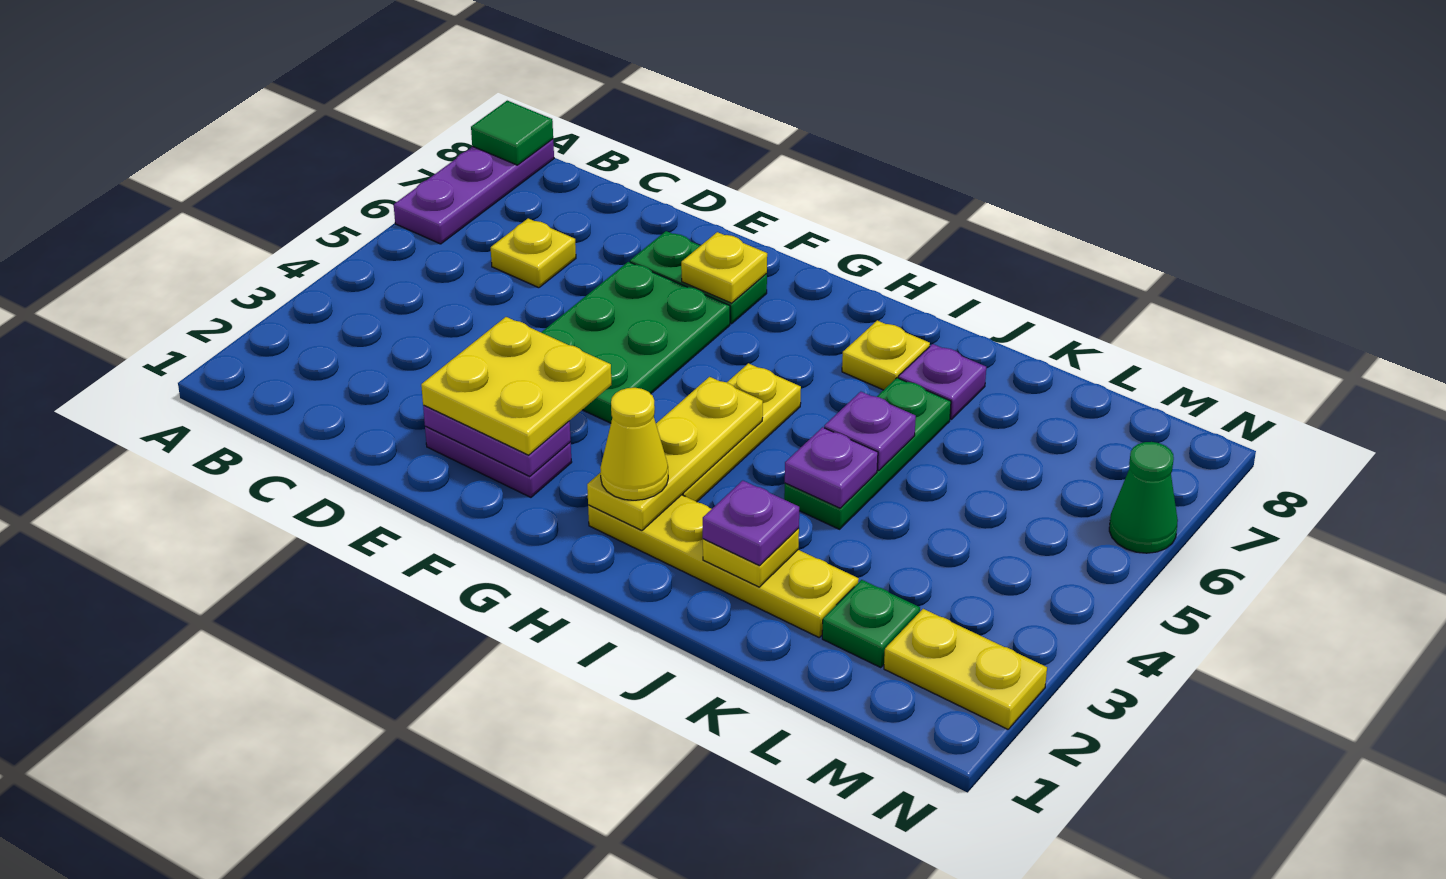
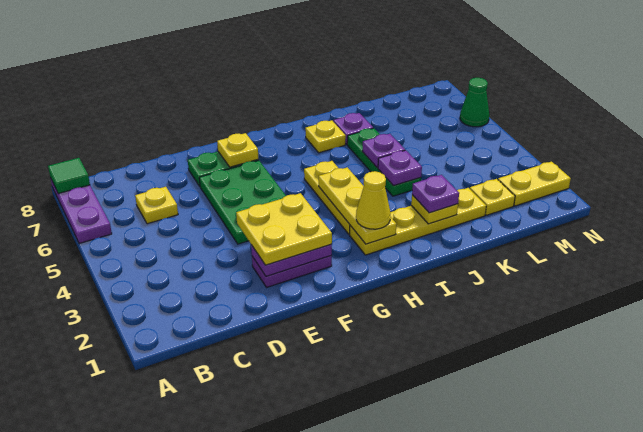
green plate L2 level 1 -> yellow plate L2 level 1

